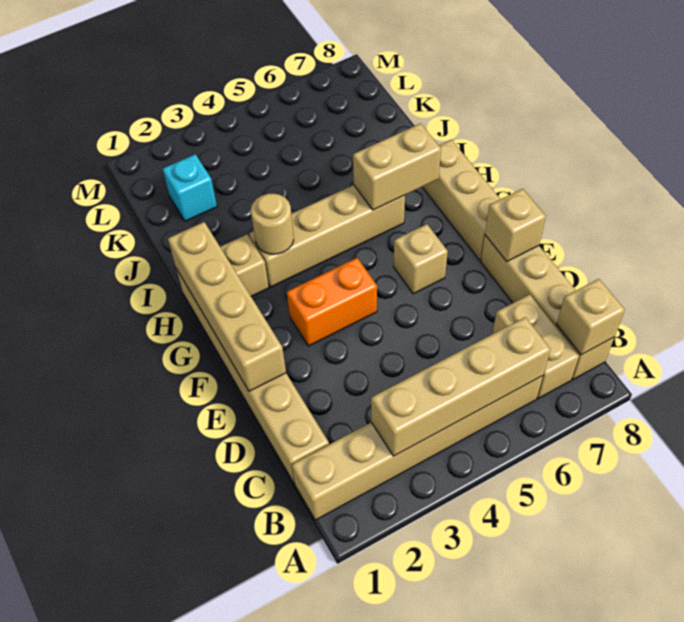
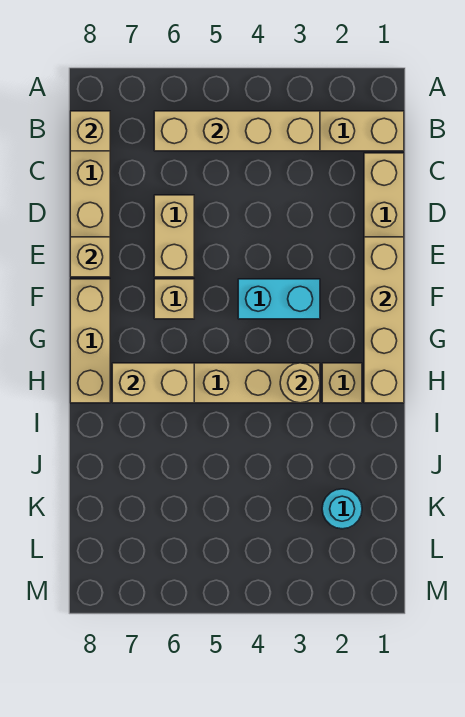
tan brick B7:C7 level 1 -> tan brick D6:E6 level 1
orange brick F3:F4 level 1 -> cyan brick F3:F4 level 1
cyan brick K2 level 1 -> cyan round brick K2 level 1

